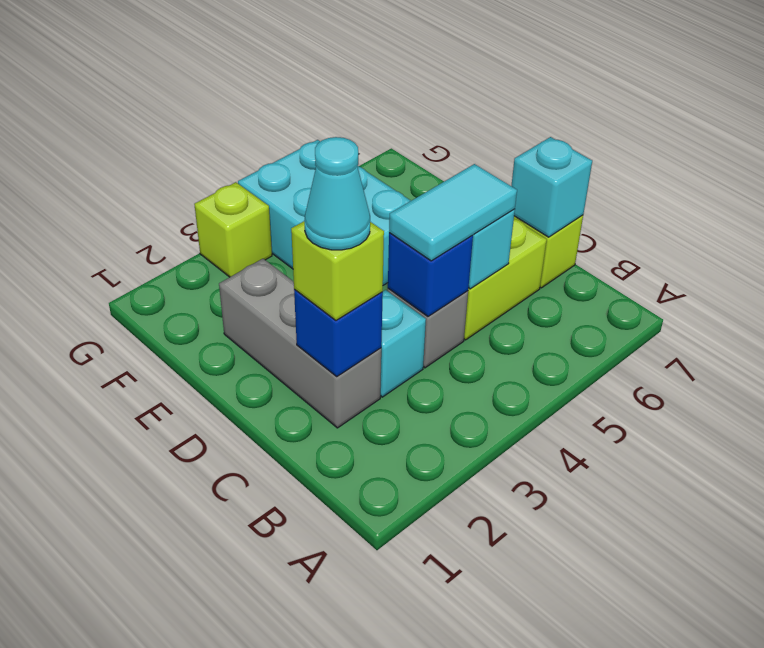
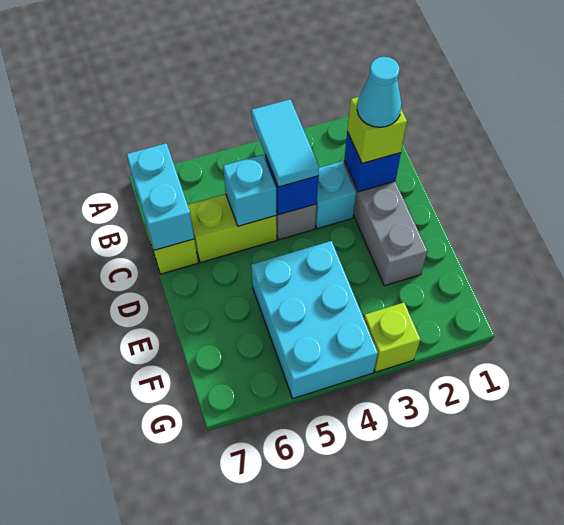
cyan tile C4:C5 level 3 -> cyan tile B4:C4 level 3
cyan brick C7 level 2 -> cyan brick B7:C7 level 2

